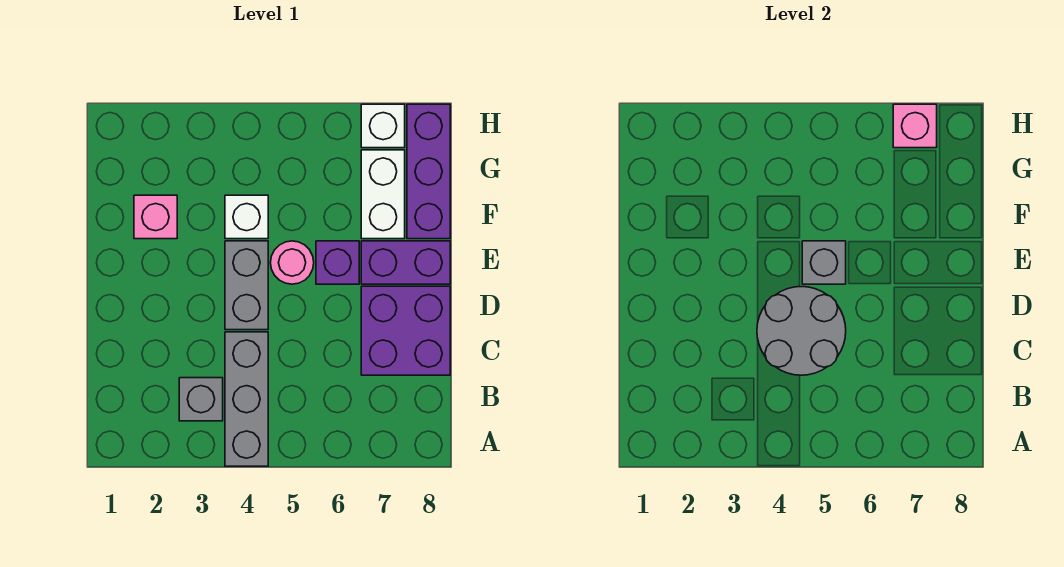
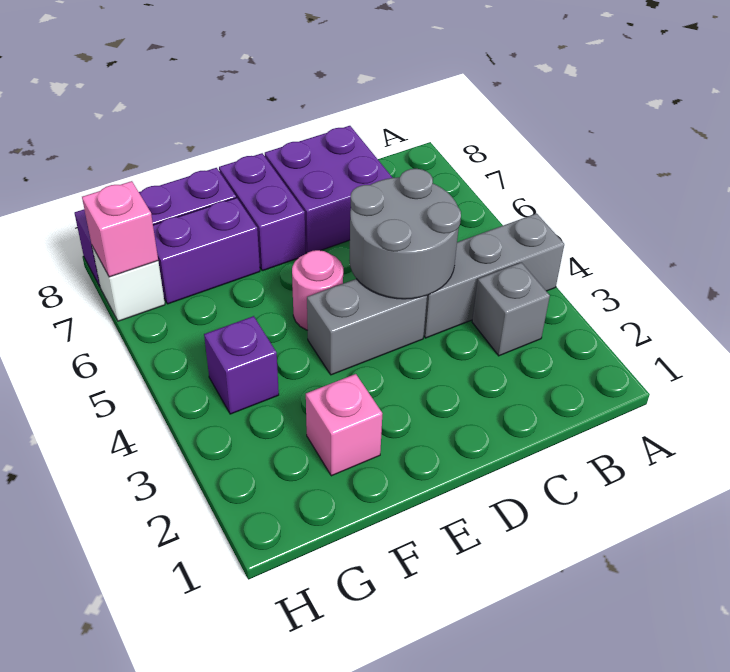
grey brick E5 level 2 -> none
purple brick E6 level 1 -> purple brick G4 level 1
white brick F4 level 1 -> none
white brick F7:G7 level 1 -> purple brick F7:G7 level 1

